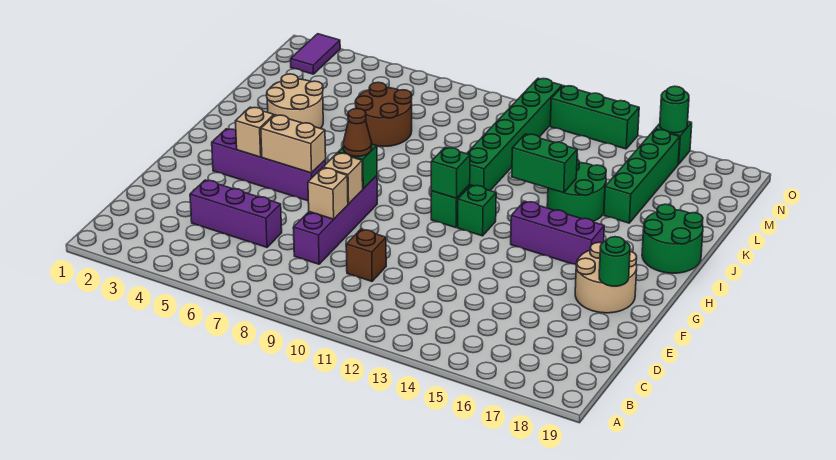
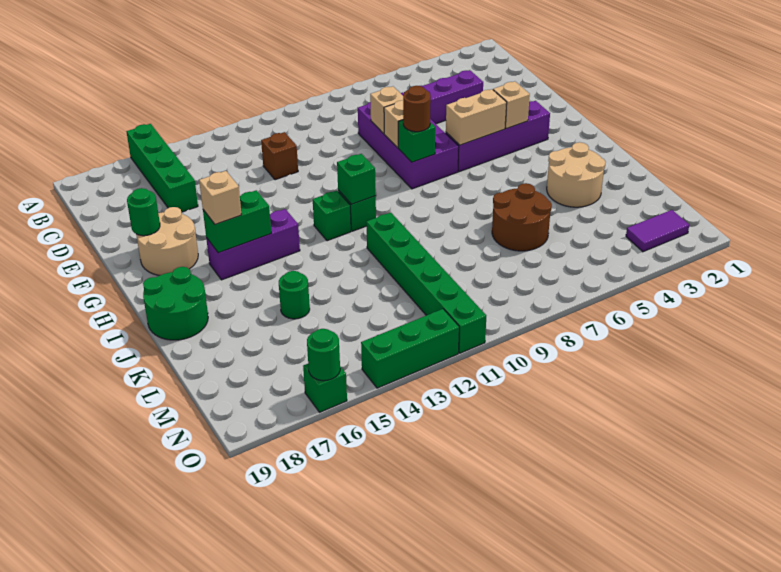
purple brick D8:G8 level 1 -> purple brick D7:G8 level 1
brown brick D10 level 1 -> brown brick D12 level 1
brown cone G8 level 3 -> brown round brick G8 level 3
none -> tan brick H16 level 3
green brick J13:J14 level 2 -> green brick H15:H16 level 2
green round brick J14:K15 level 1 -> green round brick K15 level 1
green brick K16:N16 level 1 -> green brick A16:D16 level 1
purple tile N2:O2 level 1 -> purple tile N2:N3 level 1

